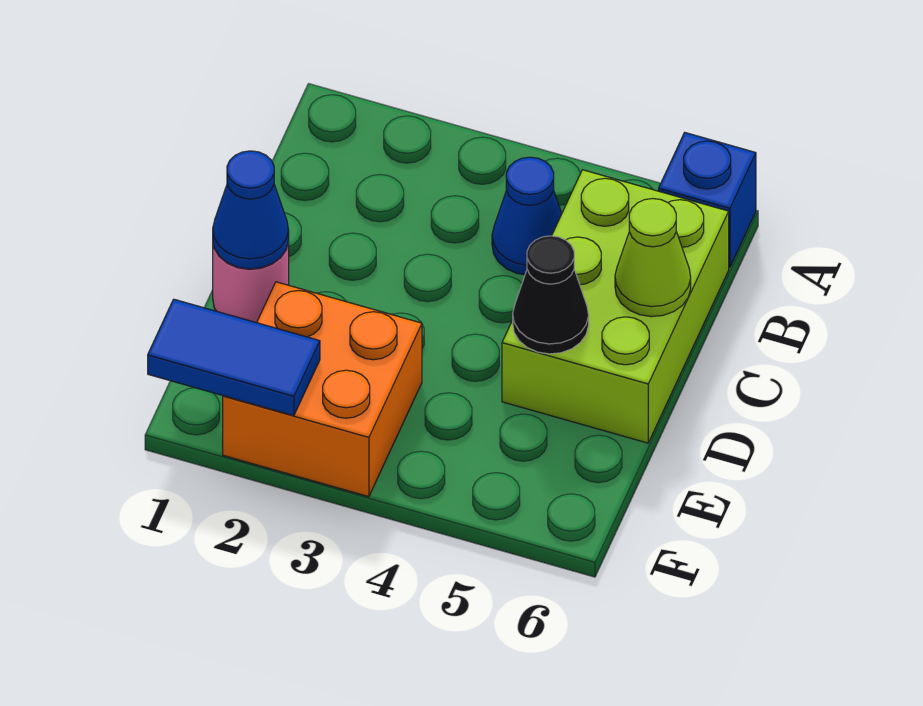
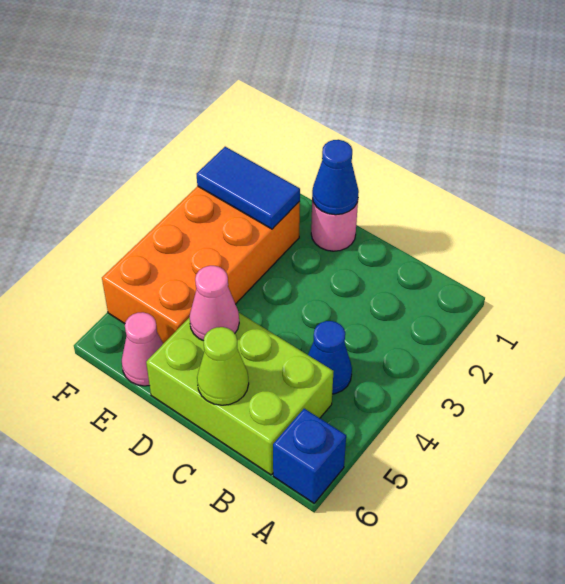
black cone D5 level 2 -> pink cone D5 level 2
orange brick E2:F3 level 1 -> orange brick E2:F5 level 1
none -> pink cone E6 level 1
blue tile F1:F2 level 2 -> blue tile E2:F2 level 2

